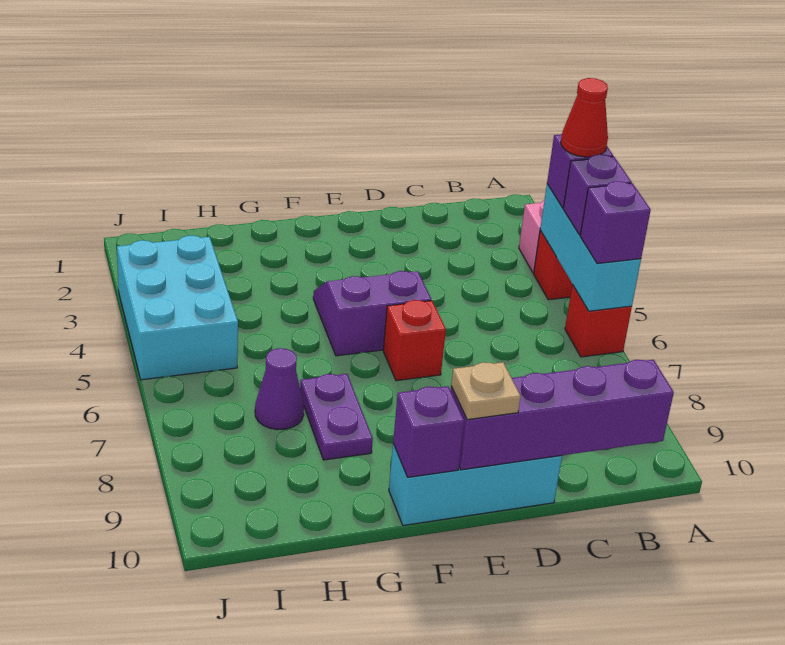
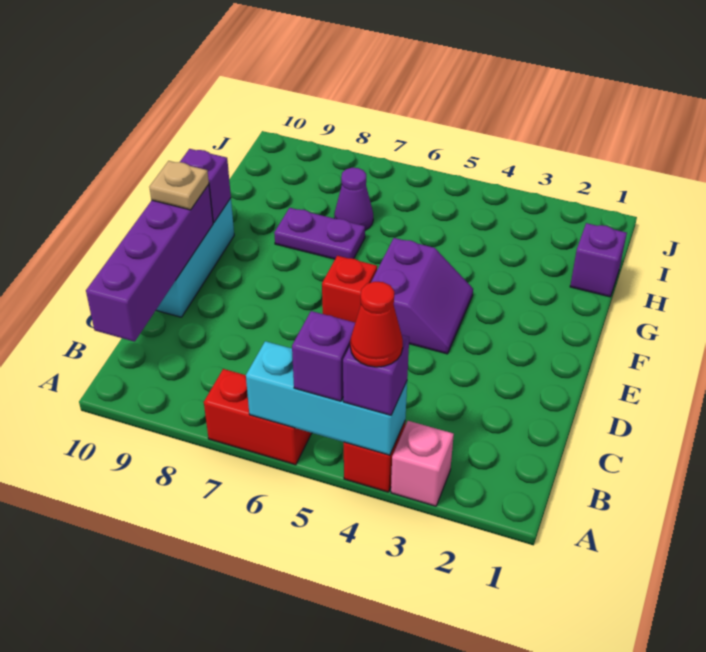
red brick A6 level 1 -> red brick A6:A7 level 1
purple brick A6 level 3 -> purple brick H1 level 1
cyan brick I3:J5 level 1 -> none

